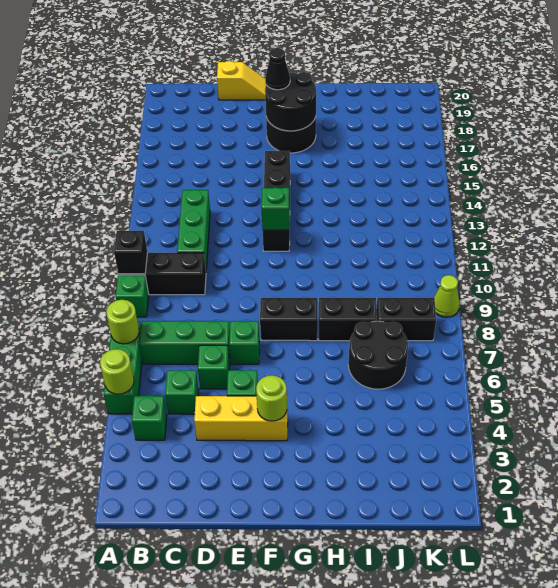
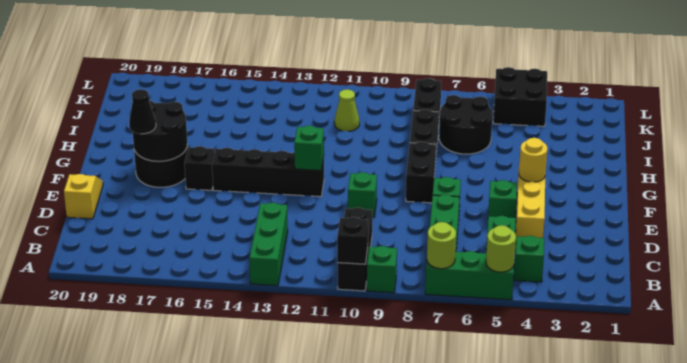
green brick C11:C13 level 1 -> green brick A13:C13 level 1
green brick D6 level 1 -> green brick E10 level 1
lime round brick F4 level 2 -> yellow round brick F4 level 2
none -> black brick F16 level 1
none -> black brick K4:L5 level 1
lime cone L9 level 1 -> lime cone J11 level 1

